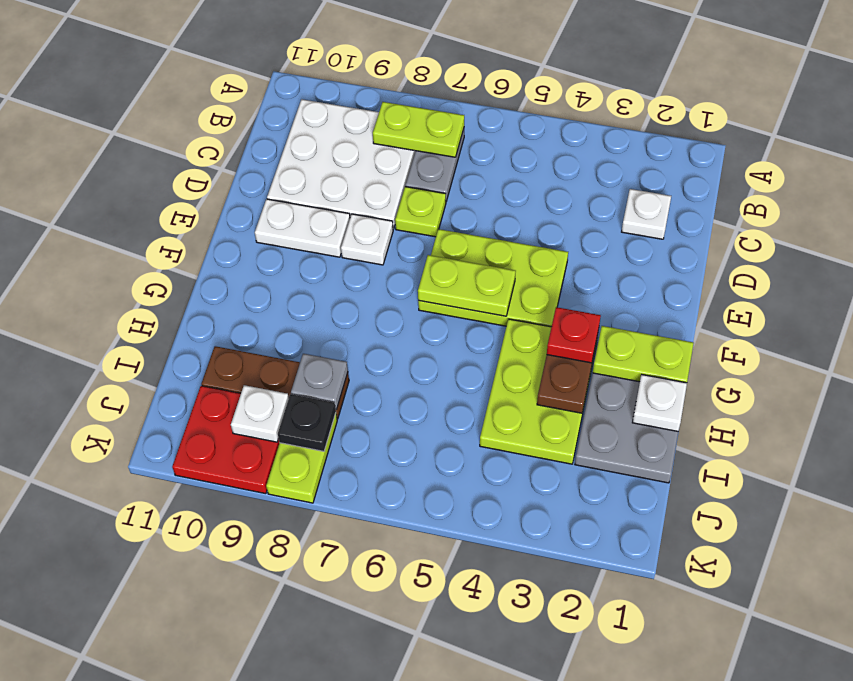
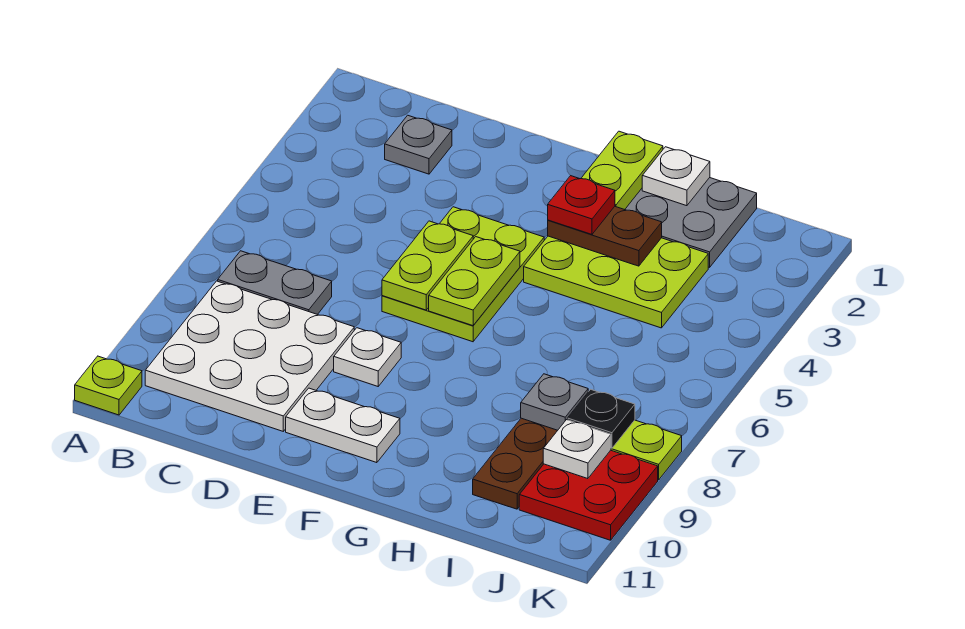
lime plate B7:B8 level 2 -> lime plate E5:E6 level 2
white plate C2 level 1 -> grey plate C2 level 1
lime plate D7 level 1 -> lime plate A11 level 1
white plate E9:E10 level 1 -> white plate E10:F10 level 1

